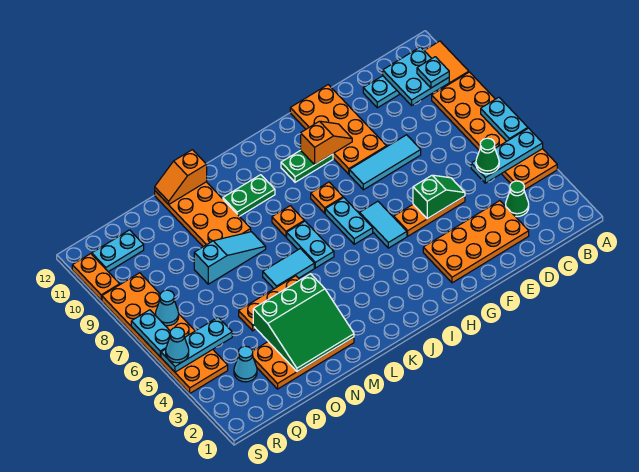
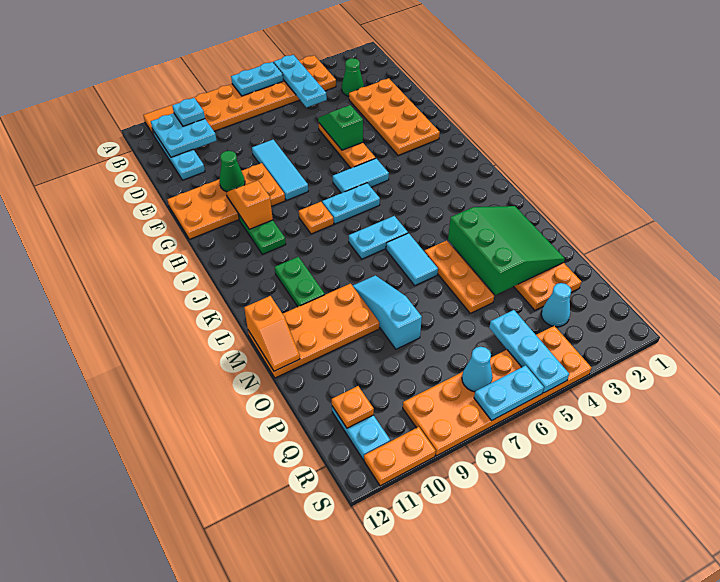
green cone C5 level 3 -> green cone F10 level 2
orange plate K8 level 1 -> orange plate Q11 level 2
cyan cone S5 level 3 -> none

